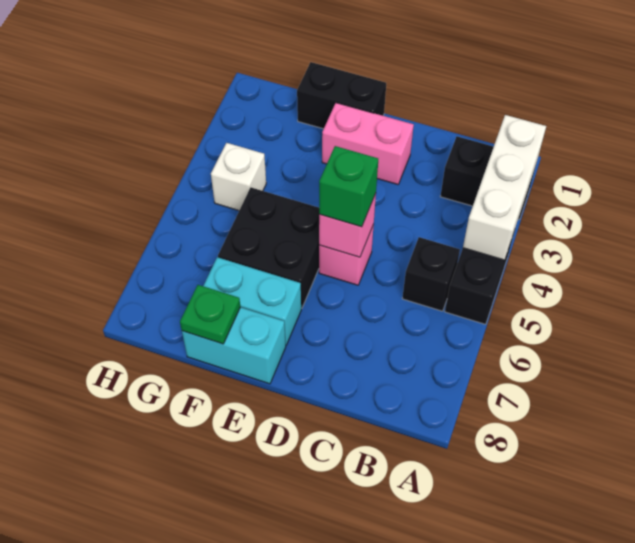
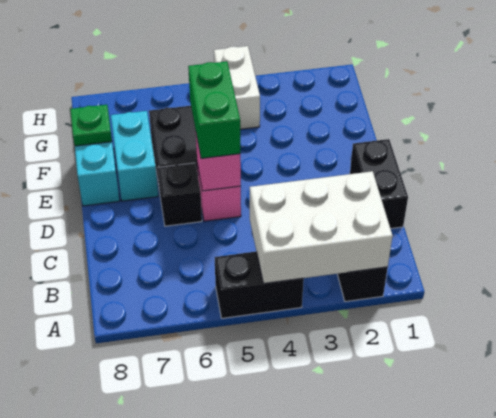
white brick A2:A4 level 2 -> white brick A2:B4 level 2
black brick B5 level 1 -> black brick D6 level 1
pink brick D2:E2 level 1 -> none
green brick D5 level 3 -> green brick D5:E5 level 3
black brick E1:F1 level 1 -> black brick C1:D1 level 1
white brick G4 level 1 -> white brick G4:H4 level 1

